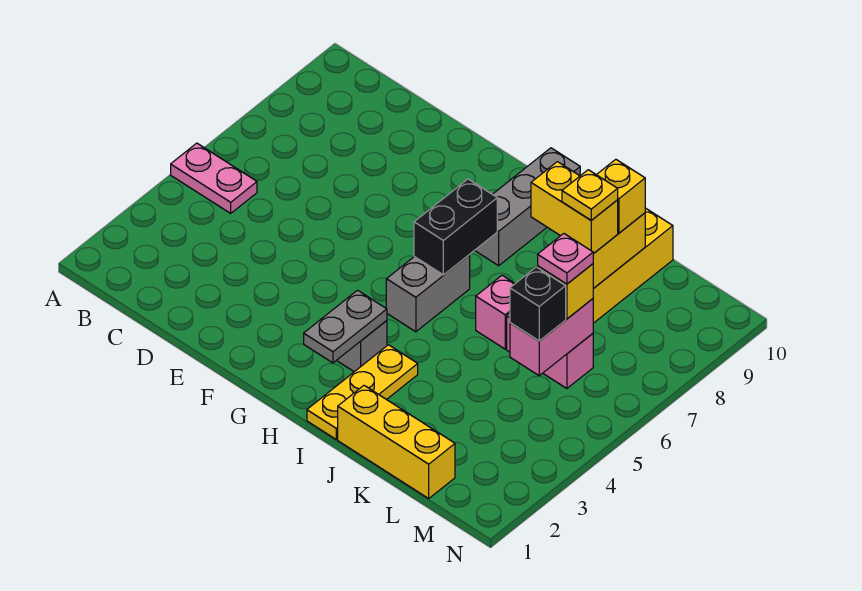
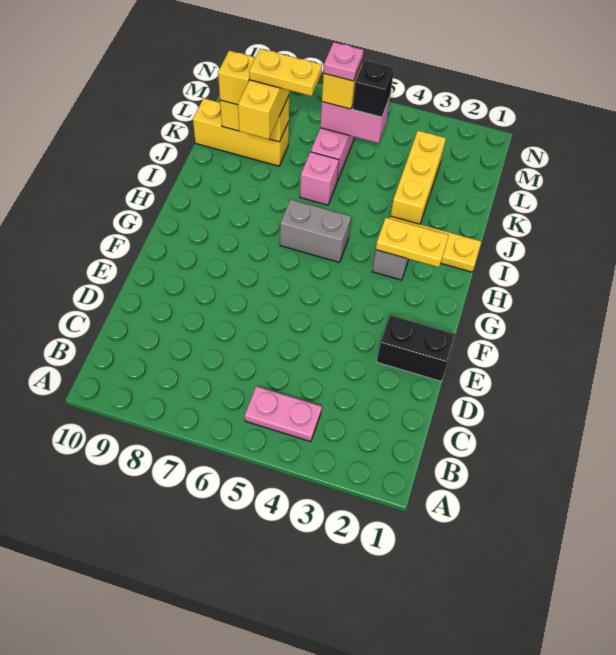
pink plate A5:B5 level 1 -> pink plate B4:B5 level 1
grey plate H2:H3 level 2 -> yellow plate H2:H3 level 2
black brick H6:H7 level 2 -> black brick E1:E2 level 1
grey brick H8:H10 level 1 -> none
yellow brick J1:L1 level 1 -> yellow brick J3:L3 level 1
yellow plate K8 level 4 -> yellow plate K7:K8 level 4

